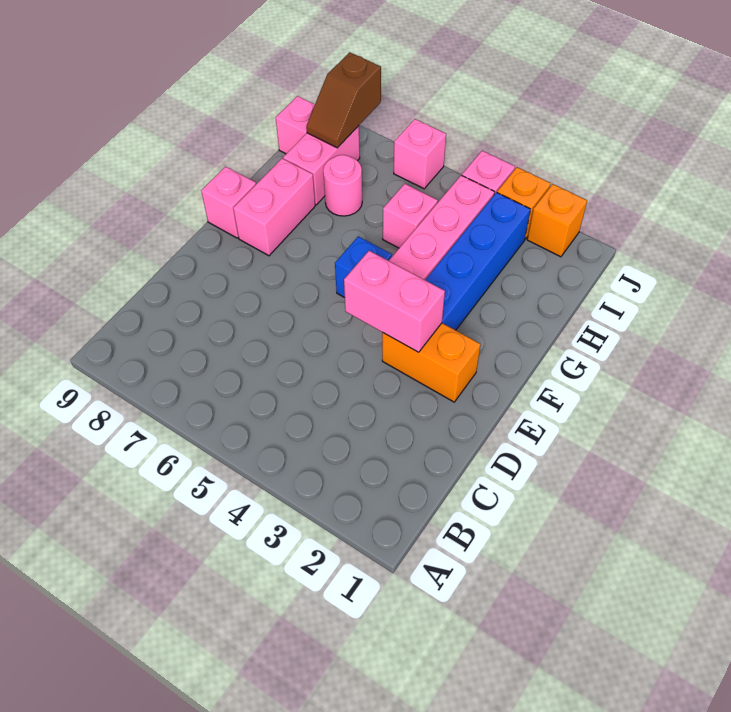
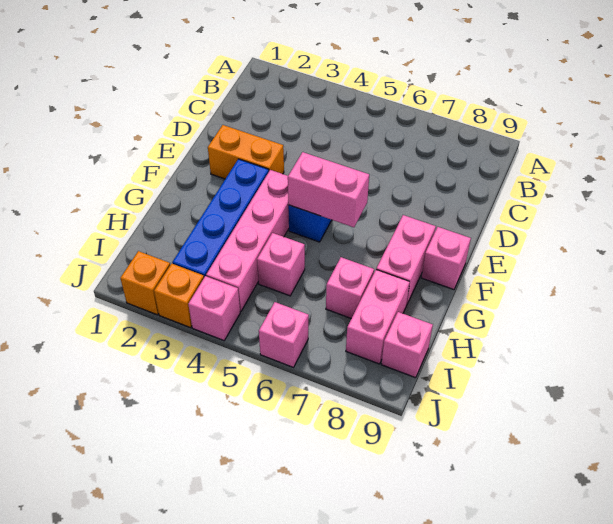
pink brick E3:E4 level 2 -> pink brick F5:F6 level 2
pink round brick H7 level 1 -> pink brick H7 level 1
brown slope I8:J8 level 2 top J -> none

